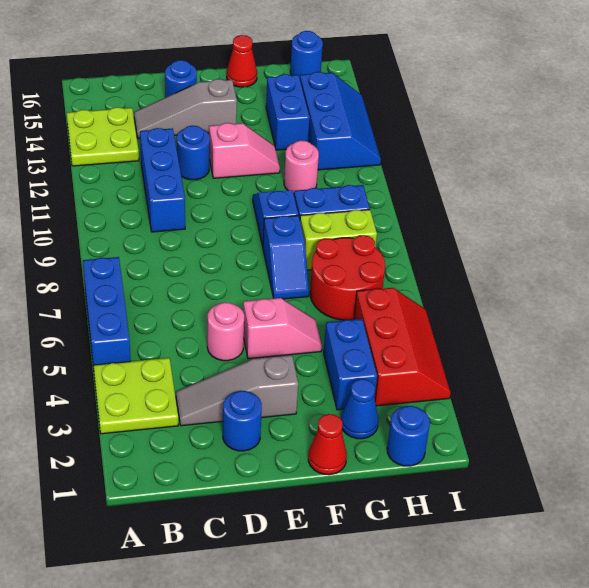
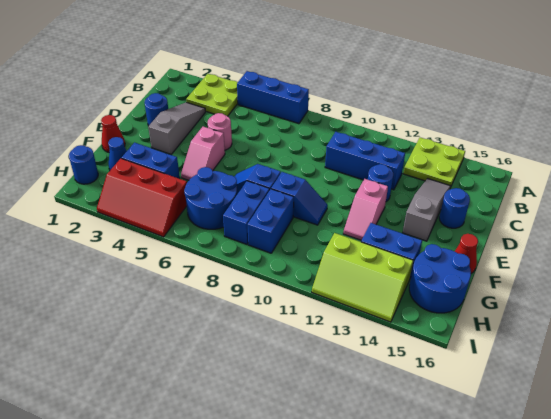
red round brick G6:H7 level 1 -> blue round brick G6:H7 level 1
lime brick G8:H8 level 1 -> blue brick G8:H8 level 1
pink round brick G11 level 1 -> none
blue slope H12:I14 level 1 top H -> lime slope H12:I14 level 1 top H
blue round brick H16 level 1 -> blue round brick G15:H16 level 1

